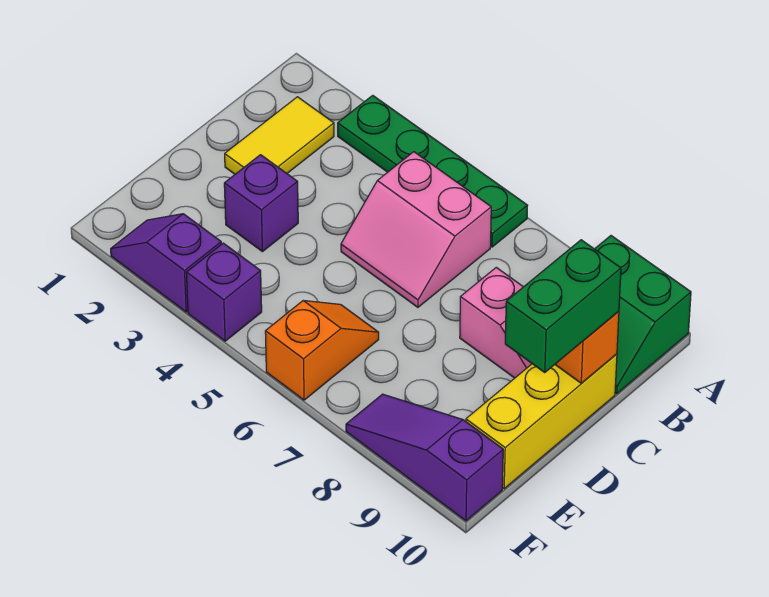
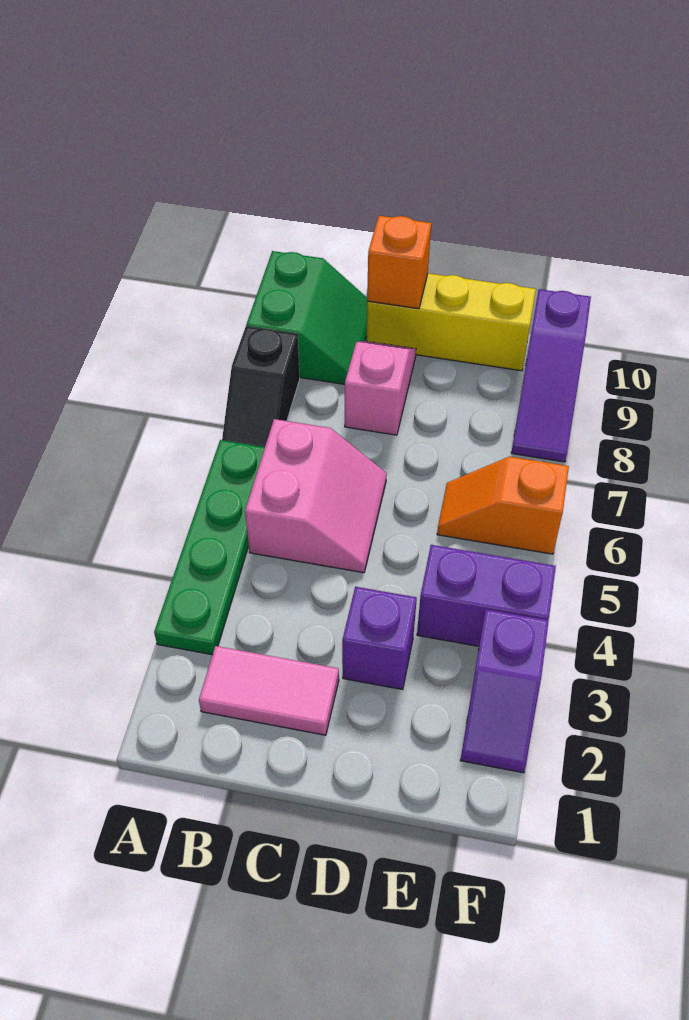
none -> black slope A7:A8 level 1 top 8
yellow tile B2:C2 level 1 -> pink tile B2:C2 level 1
green brick C10:D10 level 3 -> none
purple brick F4 level 1 -> purple brick E4:F4 level 1

